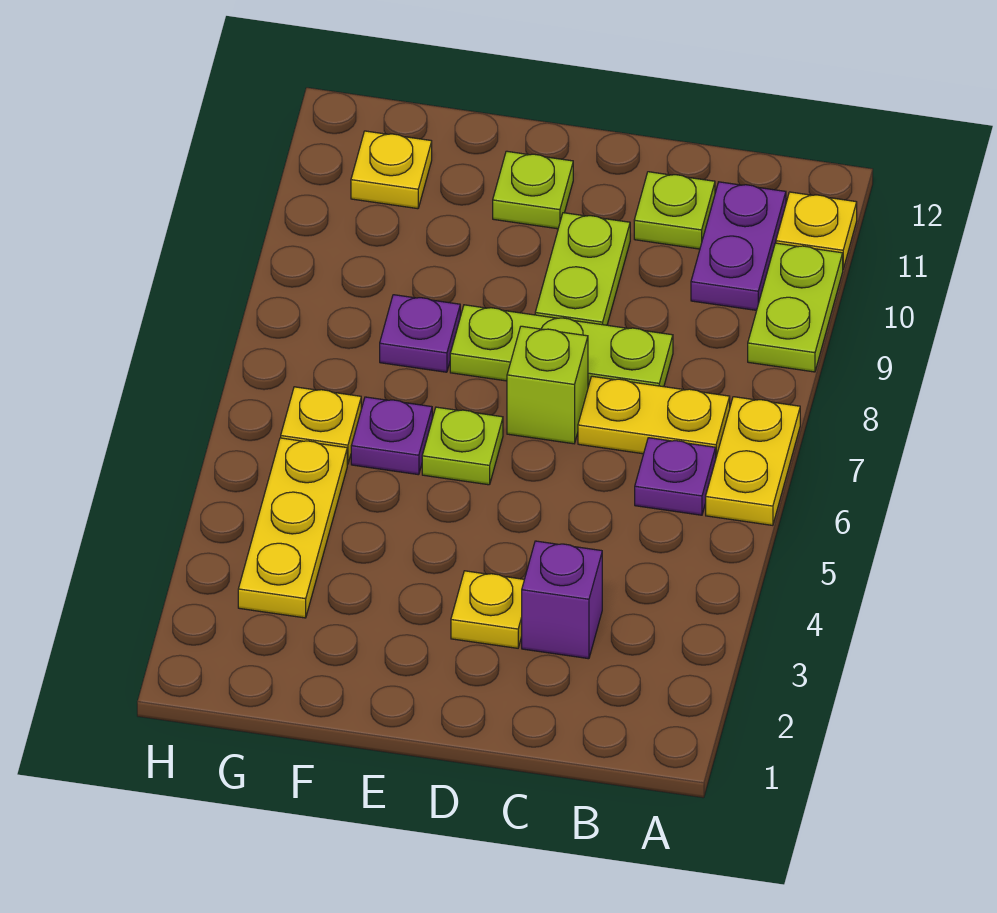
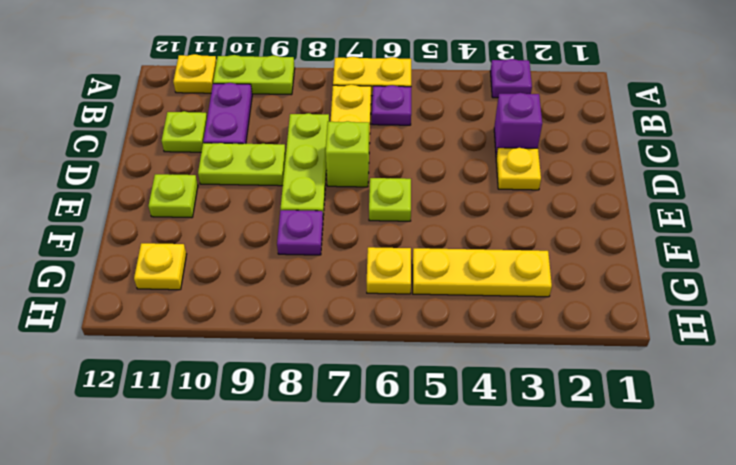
purple plate B10:B11 level 1 -> purple plate B10:C10 level 1
purple plate F6 level 1 -> purple plate A3 level 1

